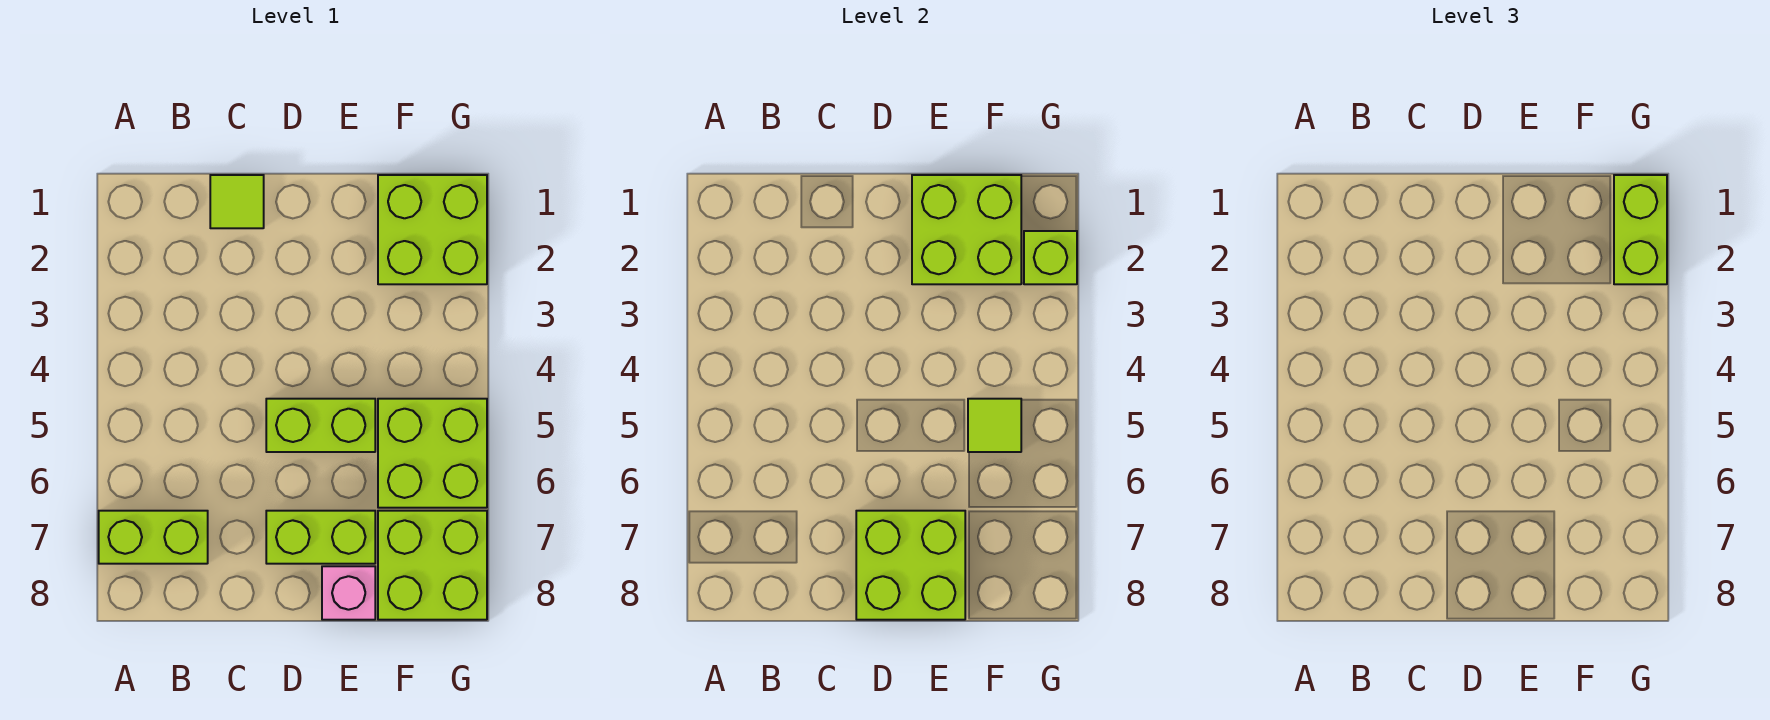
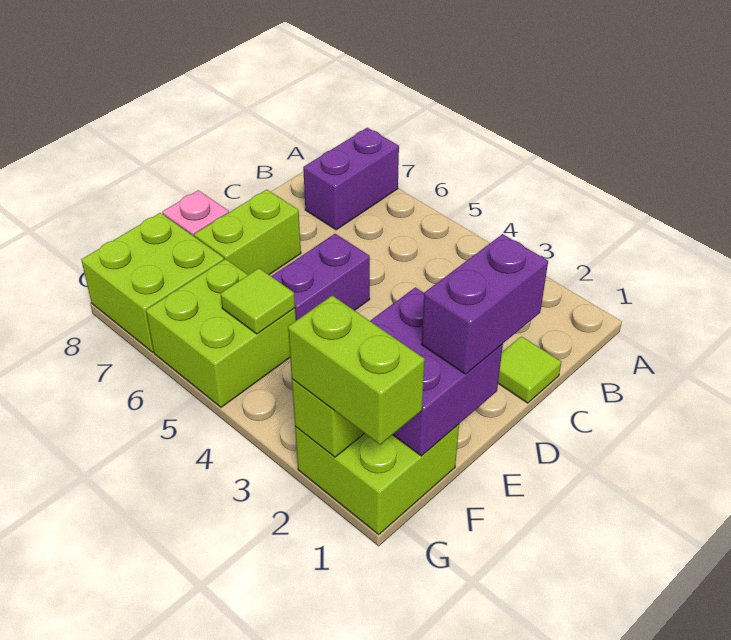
lime brick A7:B7 level 1 -> purple brick A7:B7 level 1
none -> purple brick D1:E1 level 3
lime brick D5:E5 level 1 -> purple brick D5:E5 level 1
lime brick D7:E8 level 2 -> none
lime brick E1:F2 level 2 -> purple brick E1:F2 level 2

